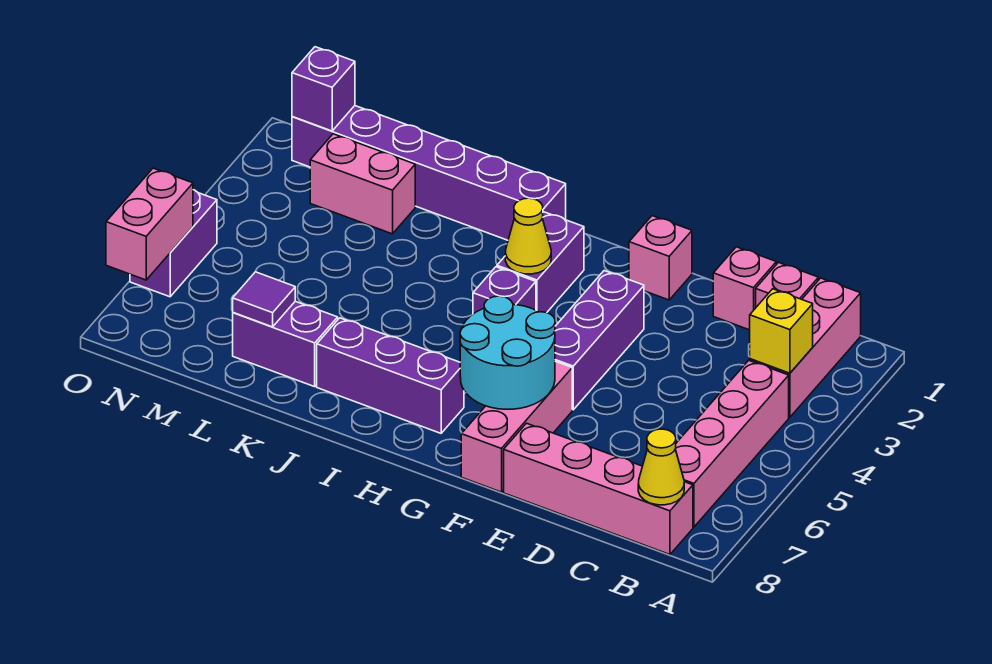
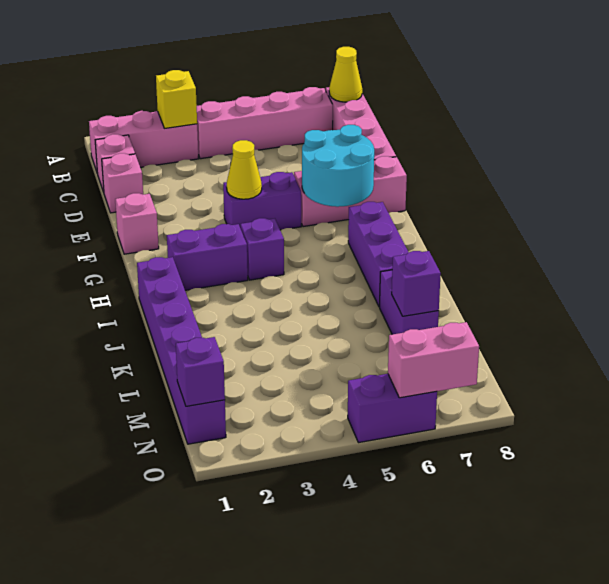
purple brick F3:F5 level 1 -> purple brick F4:F5 level 1
yellow cone H3 level 2 -> yellow cone F4 level 2
pink brick L2:M2 level 1 -> none
purple tile L7 level 2 -> purple brick L7 level 2

